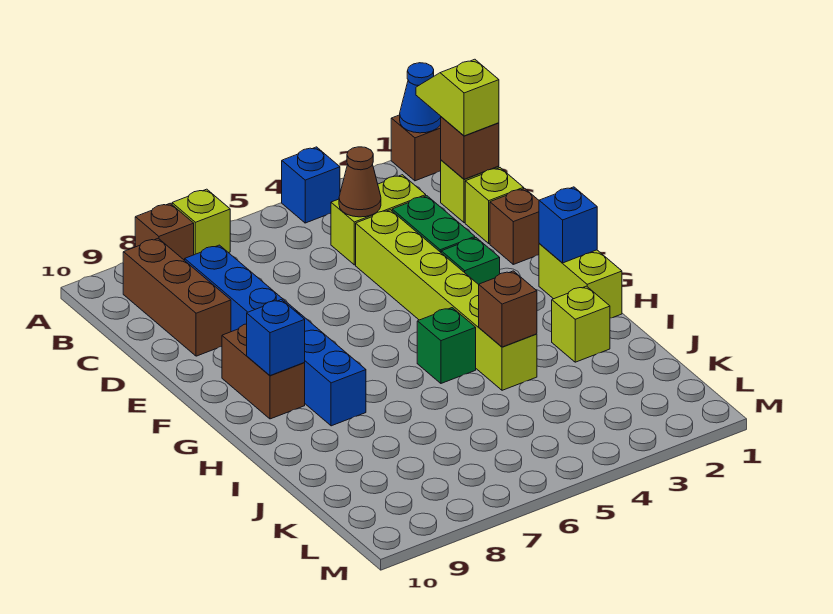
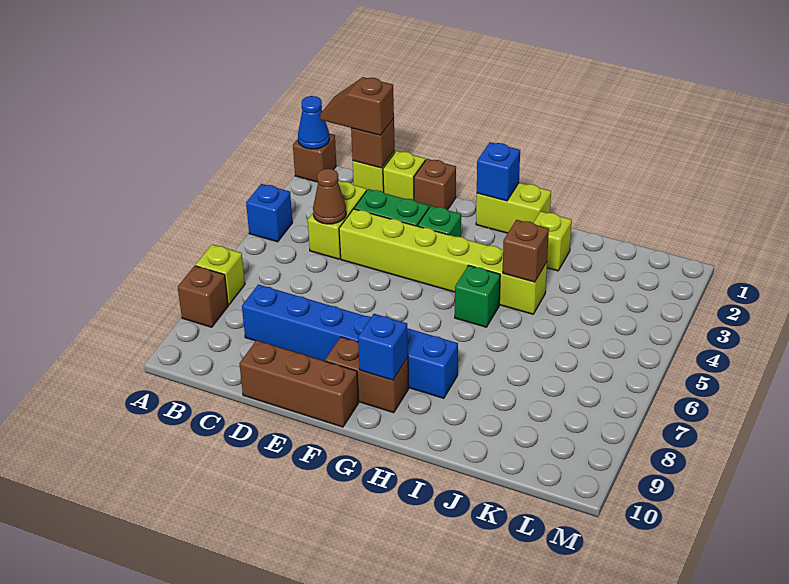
lime slope B1:C1 level 3 top C -> brown slope B1:C1 level 3 top C
brown brick B9:D9 level 1 -> brown brick D10:F10 level 1

